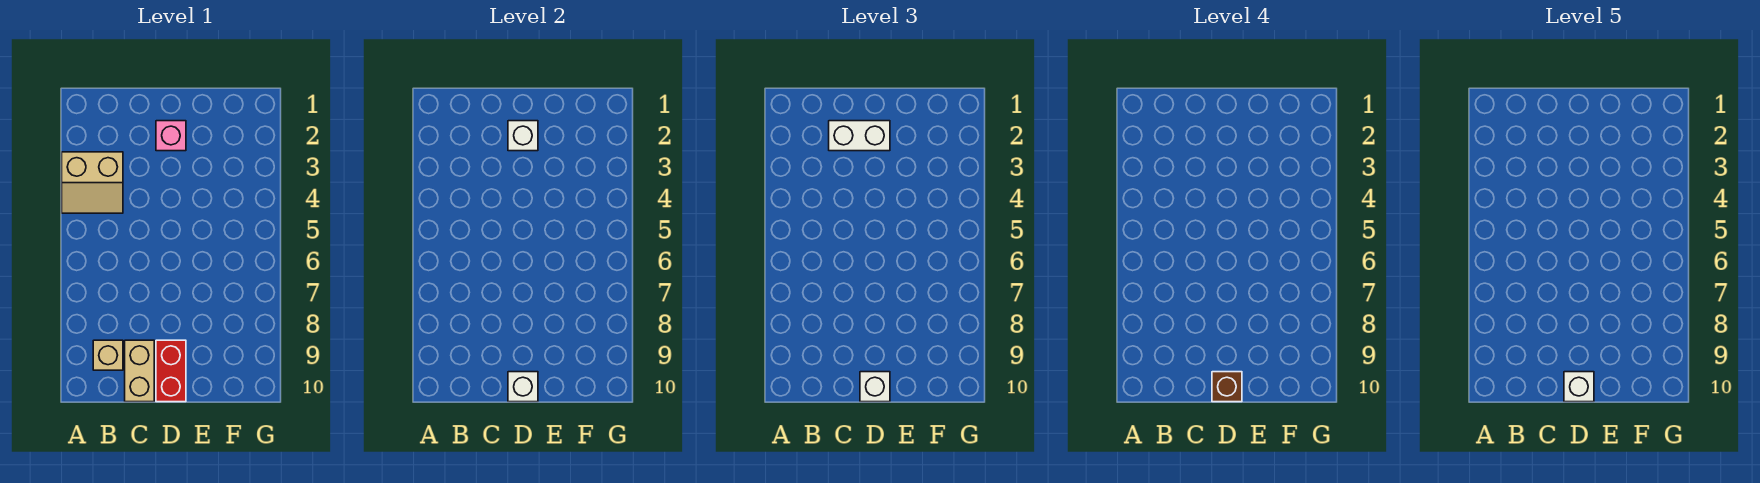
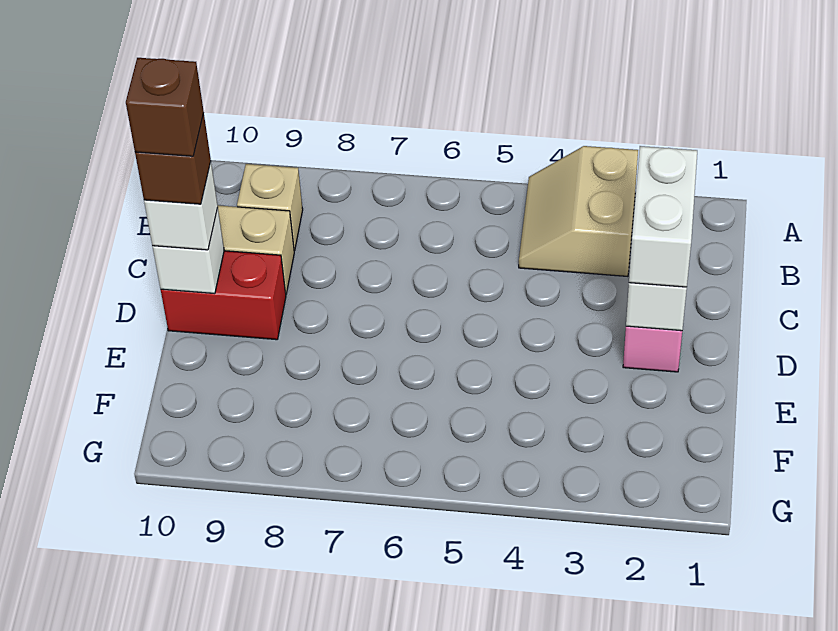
white brick D10 level 5 -> brown brick D10 level 5

